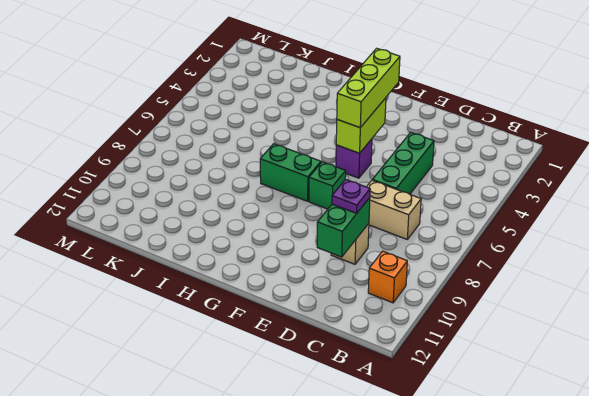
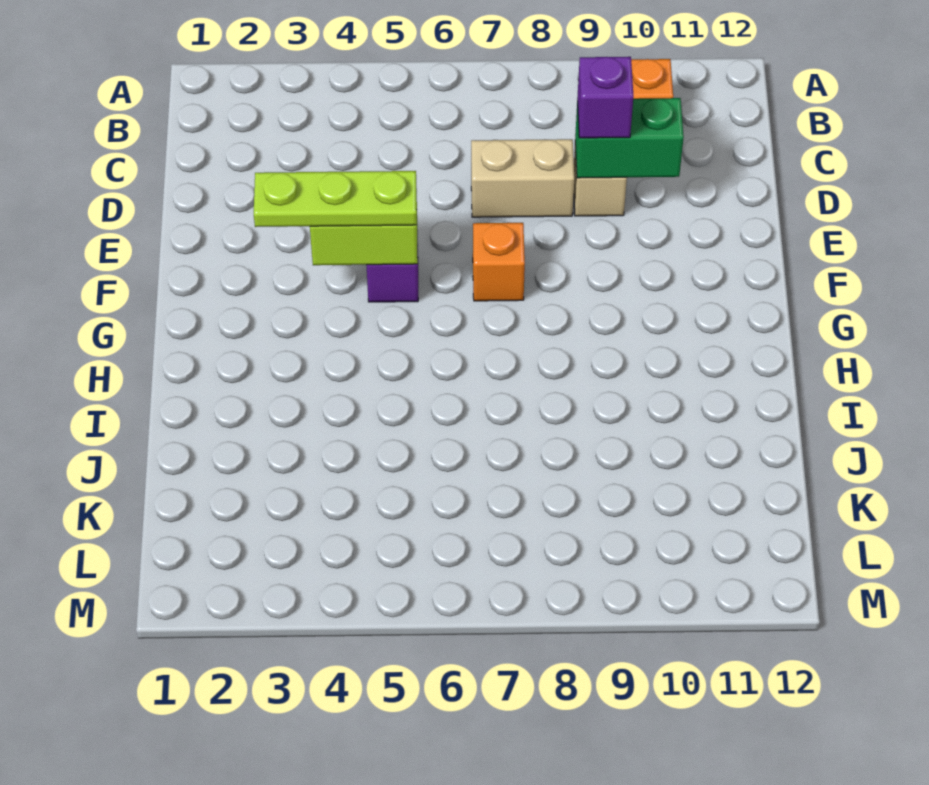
tan brick C7:D7 level 1 -> tan brick D7:D8 level 1
green brick D4:D6 level 1 -> none
purple plate D9 level 3 -> purple brick D9 level 3
lime brick F3:F5 level 3 -> lime plate F3:F5 level 3
green brick F7 level 1 -> orange brick F7 level 1
green brick G7:H7 level 1 -> none

